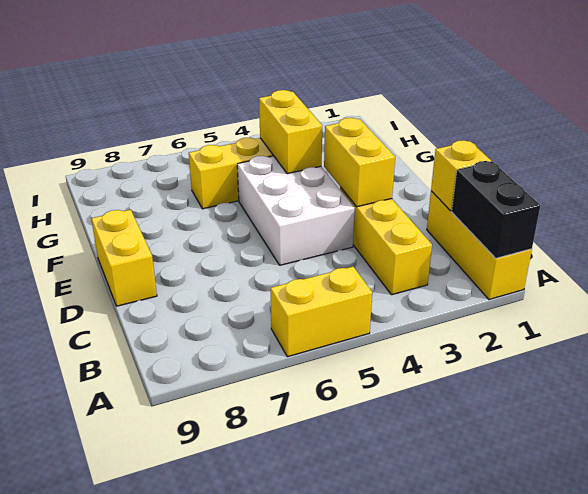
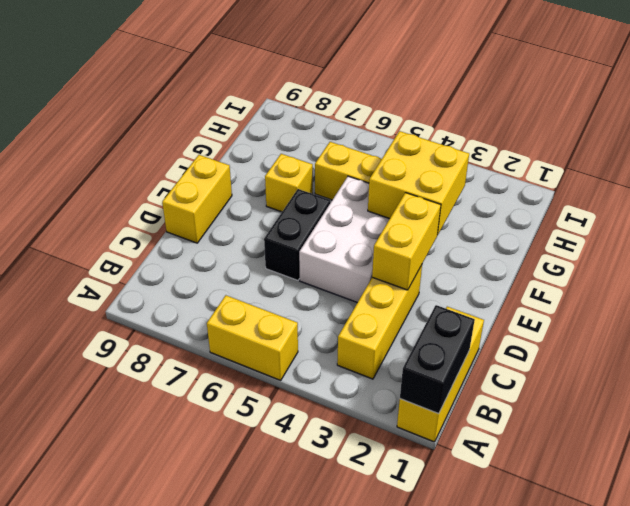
yellow brick C1 level 2 -> yellow brick F7 level 1
none -> black brick D6:E6 level 1
yellow brick F4:G4 level 2 -> yellow brick F3:G4 level 2

